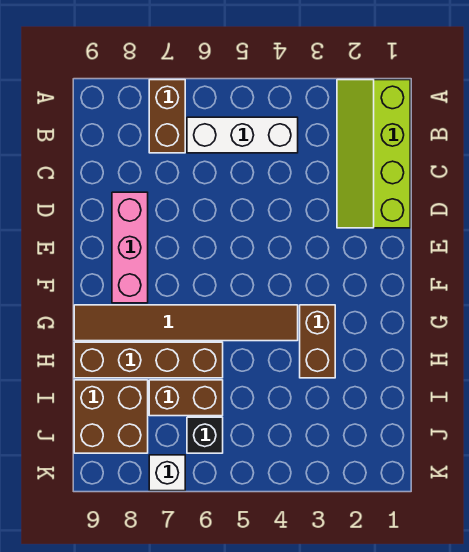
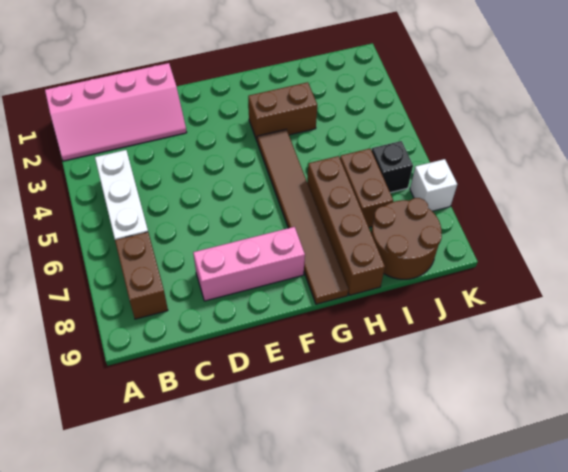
lime slope A1:D2 level 1 top 1 -> pink slope A1:D2 level 1 top 1
brown brick A7:B7 level 1 -> brown brick B7:B8 level 1
brown brick I8:J9 level 1 -> brown round brick I8:J9 level 1

